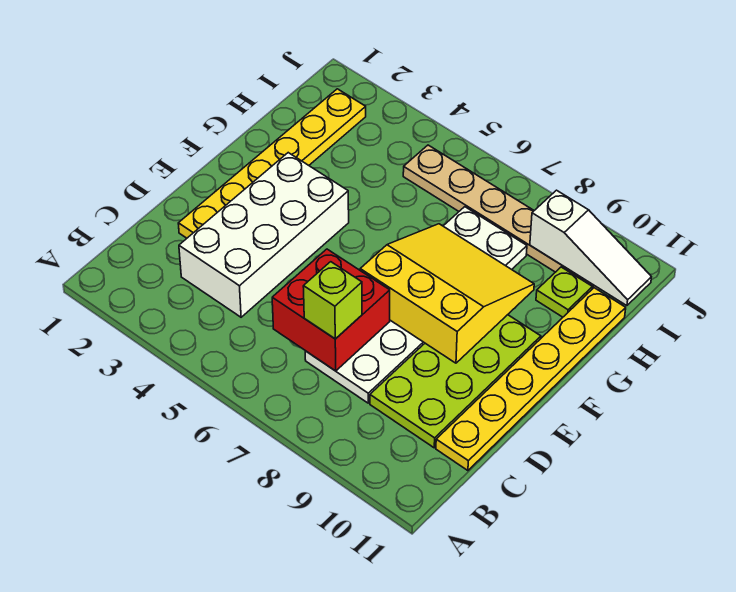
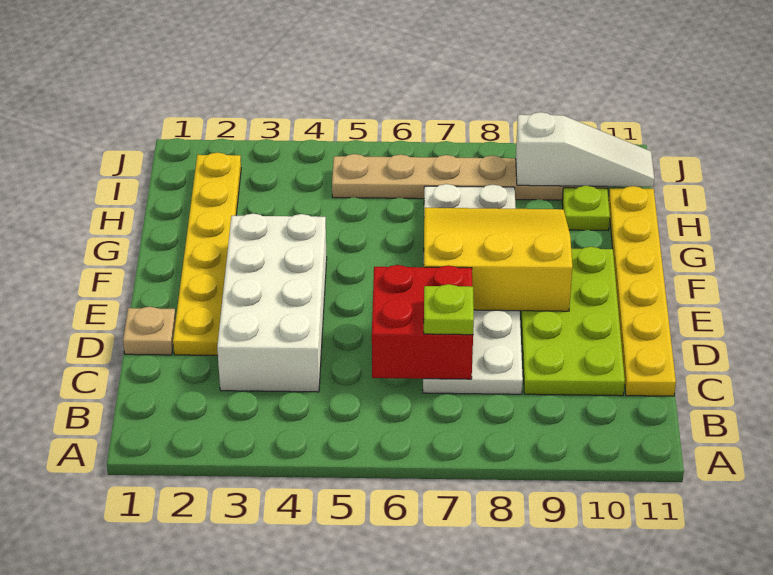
lime brick C7 level 3 -> lime plate C7 level 3
none -> tan plate D1 level 1

